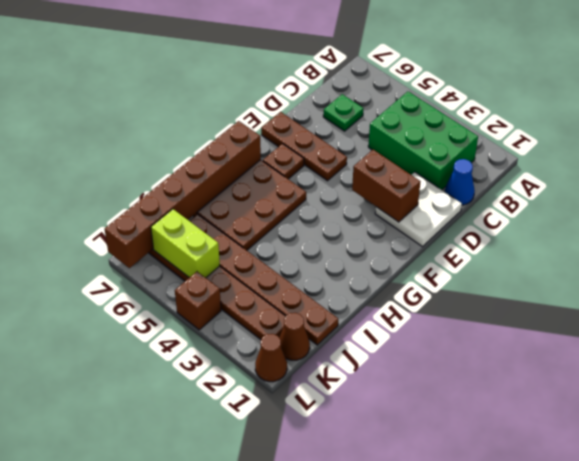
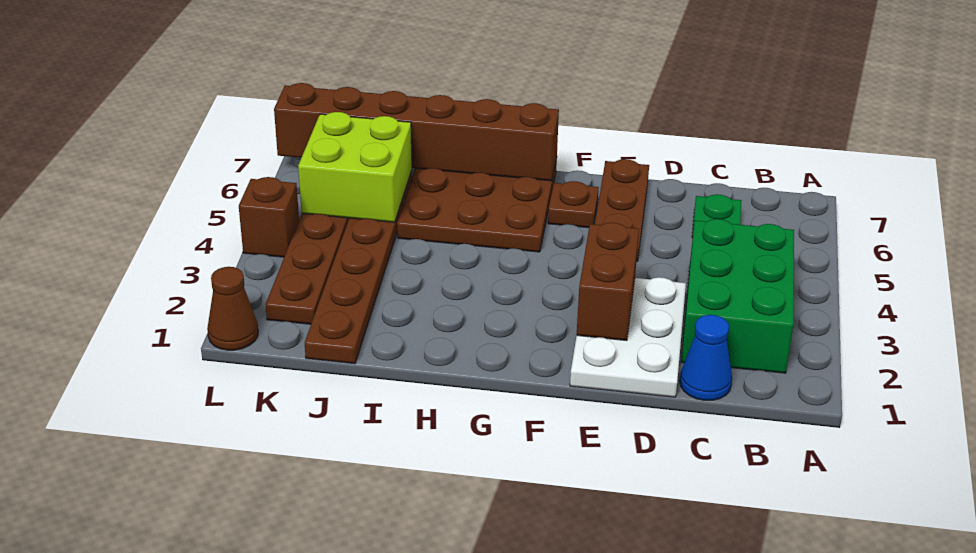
white plate D1:E2 level 1 -> white plate D1:E3 level 1
brown cone K1 level 1 -> none
lime brick K5:K6 level 2 -> lime brick J5:K6 level 2

